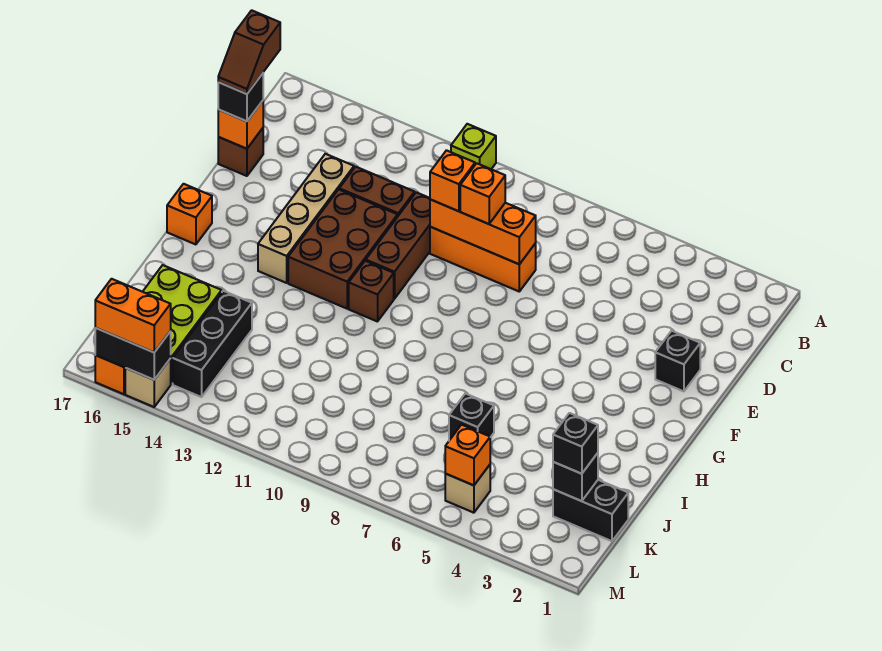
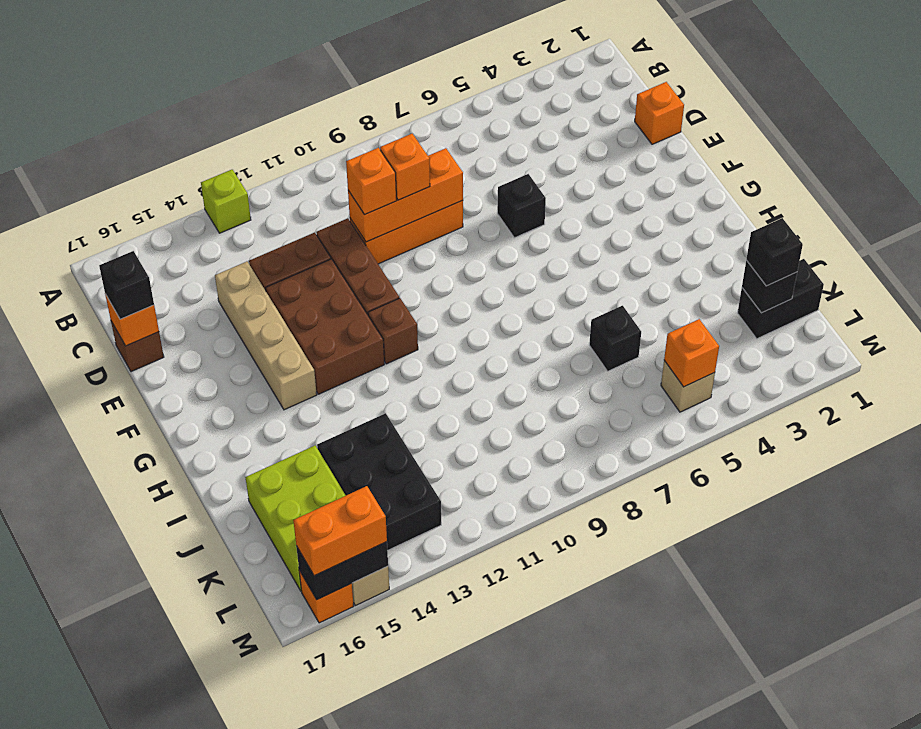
lime brick A11 level 1 -> lime brick A13 level 1
brown slope C17:D17 level 4 top C -> none
black brick E2 level 1 -> black brick E6 level 1
orange brick G17 level 1 -> orange brick D1 level 1
black brick J14:L14 level 1 -> black brick J13:L14 level 1

